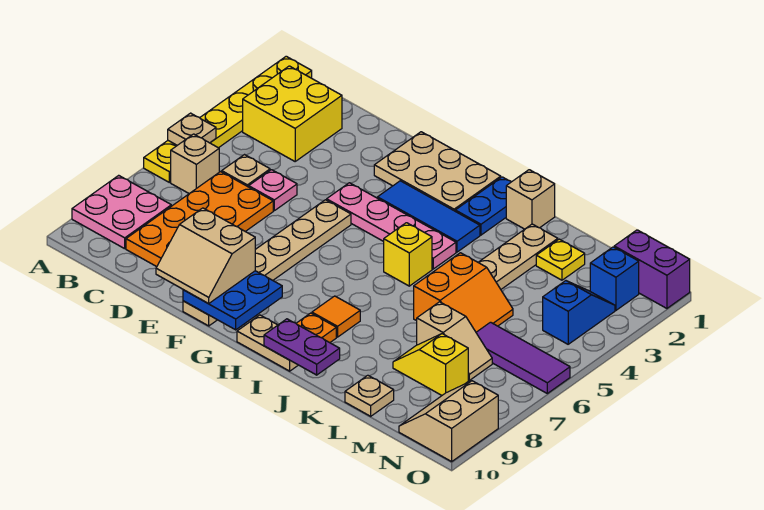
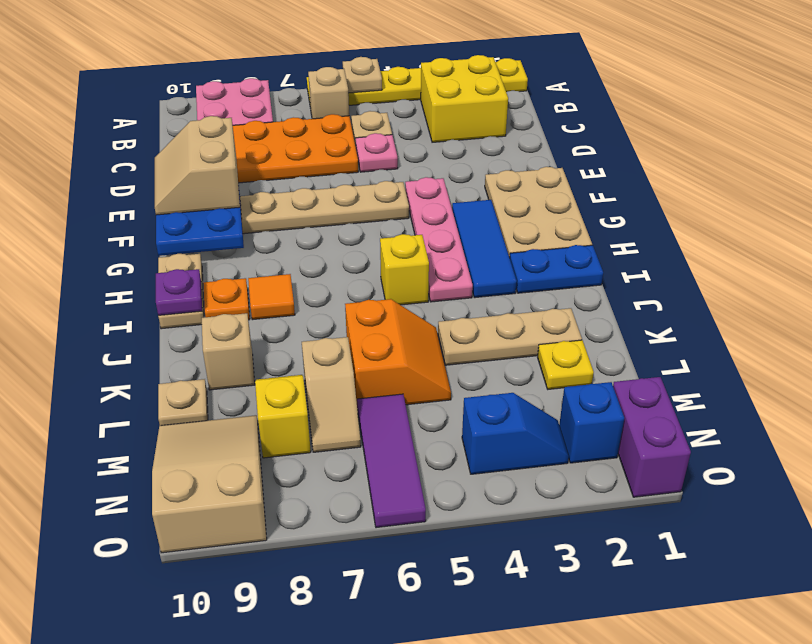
purple plate I10:J10 level 2 -> purple plate I10 level 2
tan brick J1 level 1 -> tan brick K9 level 1
orange slope K5:L6 level 1 top K -> orange slope K5:L6 level 1 top 6
tan slope N9:O10 level 1 top O -> tan slope M9:O10 level 1 top O

